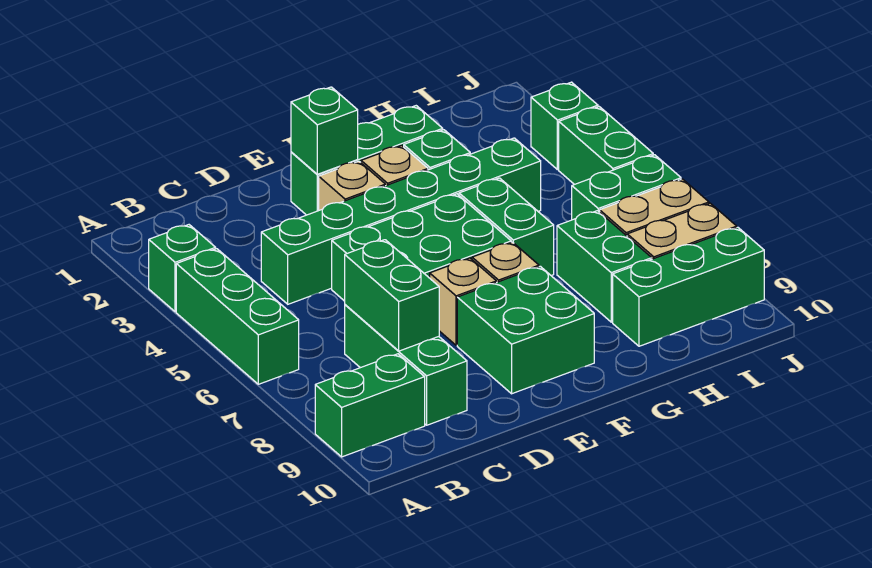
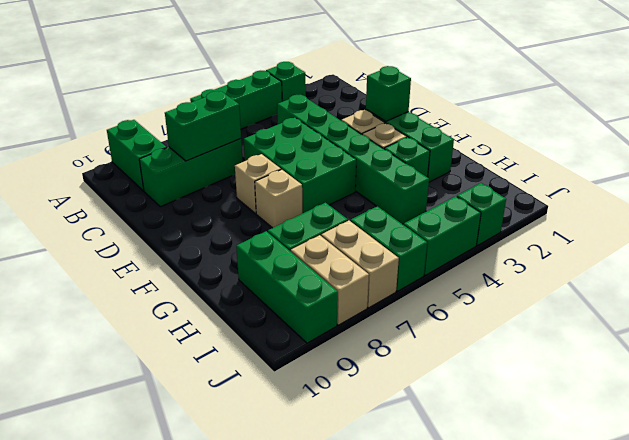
green brick E8:F9 level 1 -> none
green brick G5:G6 level 1 -> none

